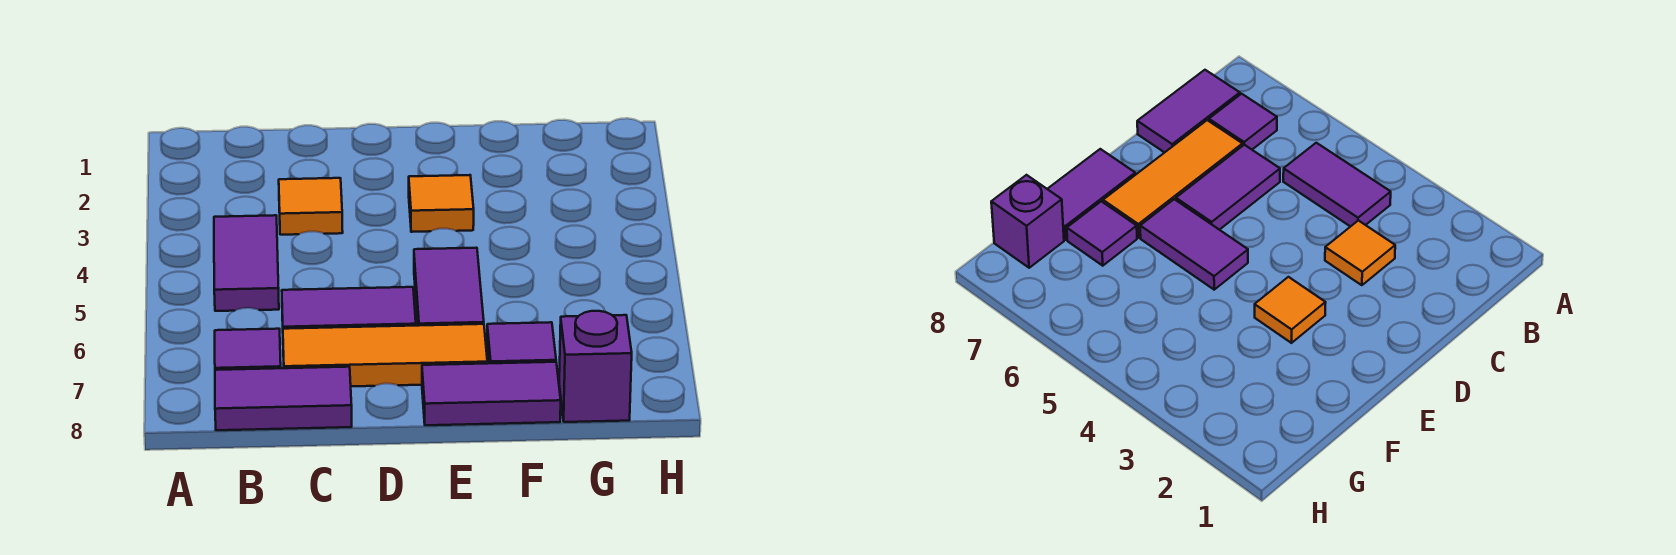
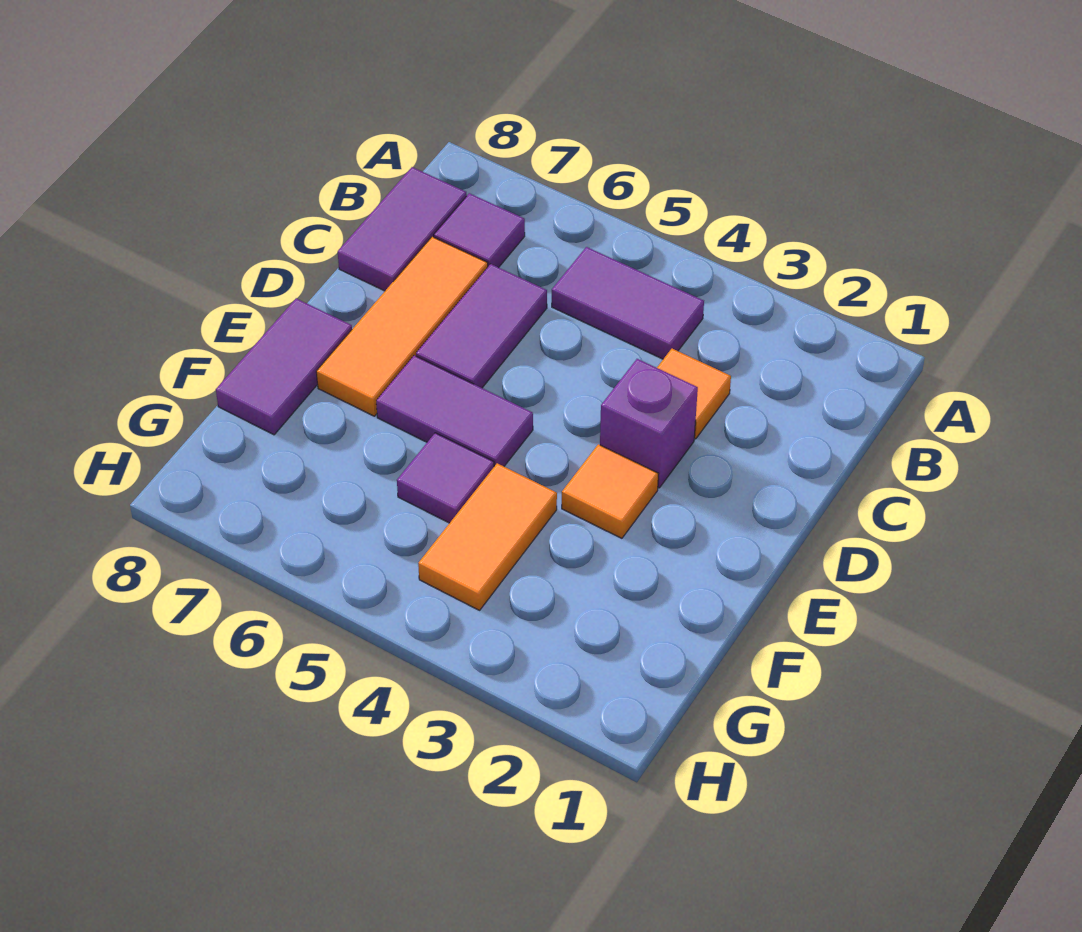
none -> orange tile F4:G4 level 1
purple tile F7 level 1 -> purple tile F5 level 1
purple brick G8 level 1 -> purple brick D3 level 1

